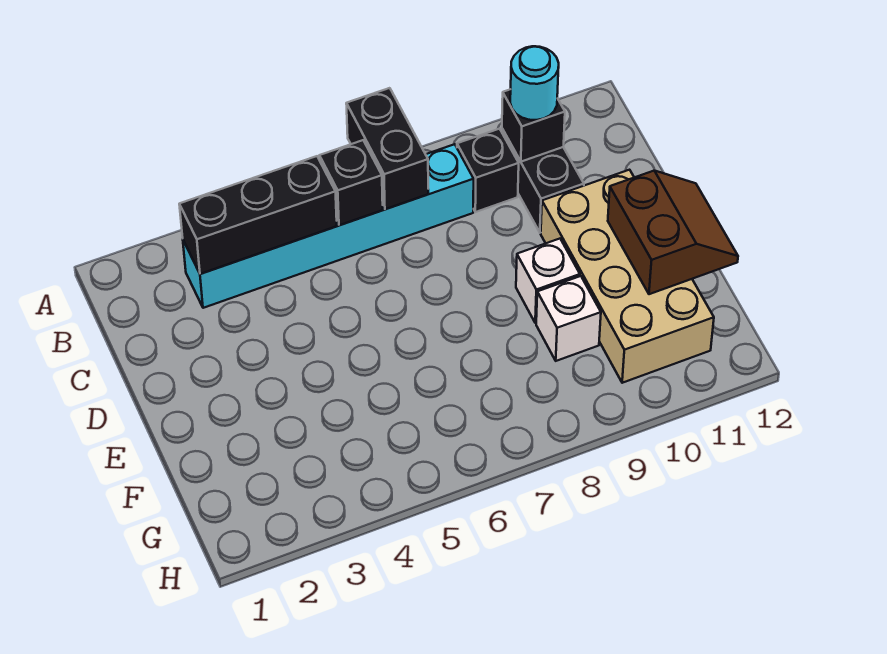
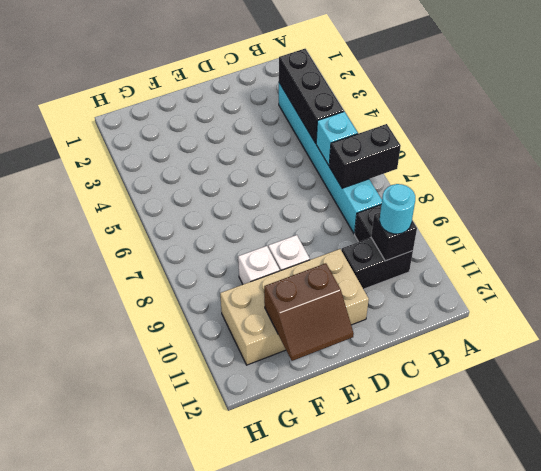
black brick B6 level 2 -> cyan brick B6 level 2

